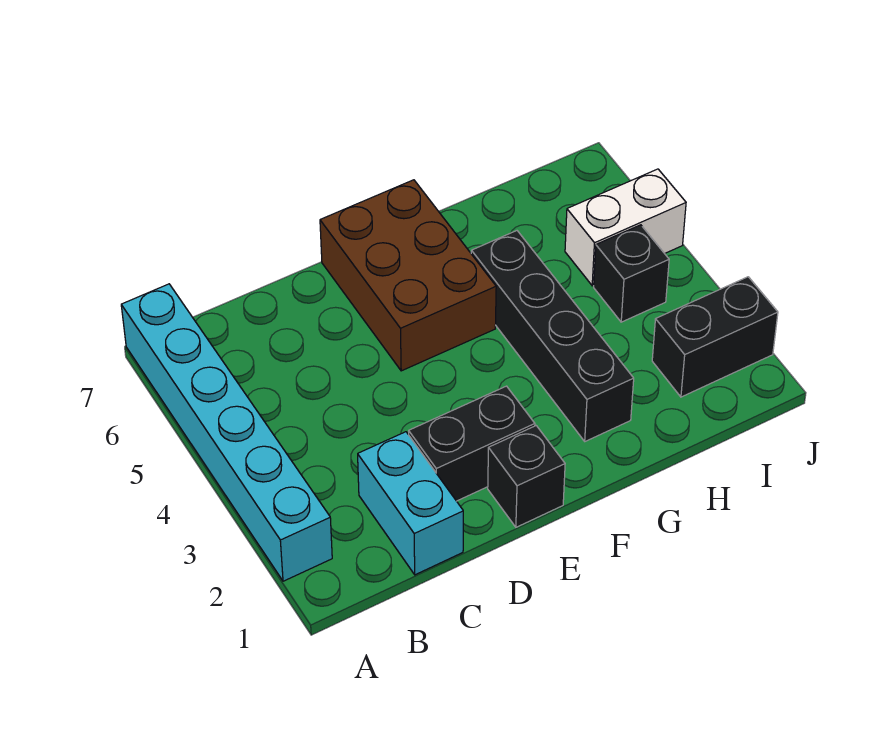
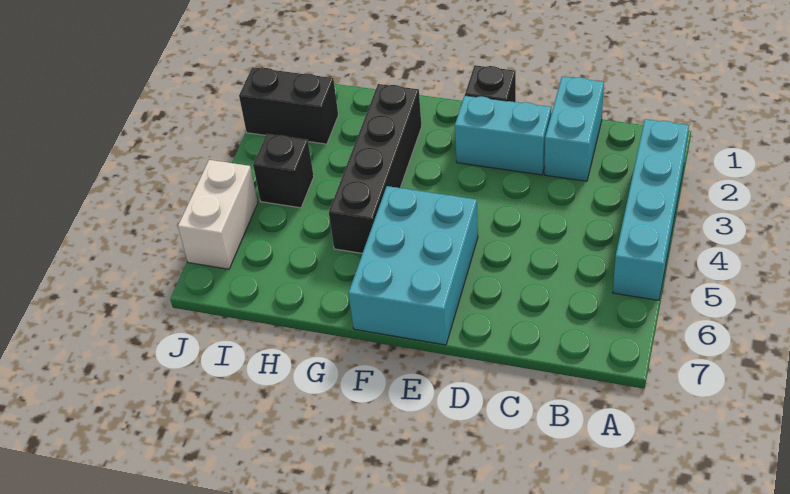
cyan brick A2:A7 level 1 -> cyan brick A2:A5 level 1
black brick D2:E2 level 1 -> cyan brick D2:E2 level 1
brown brick E5:F7 level 1 -> cyan brick E5:F7 level 1
white brick I5:J5 level 1 -> white brick J5:J6 level 1

